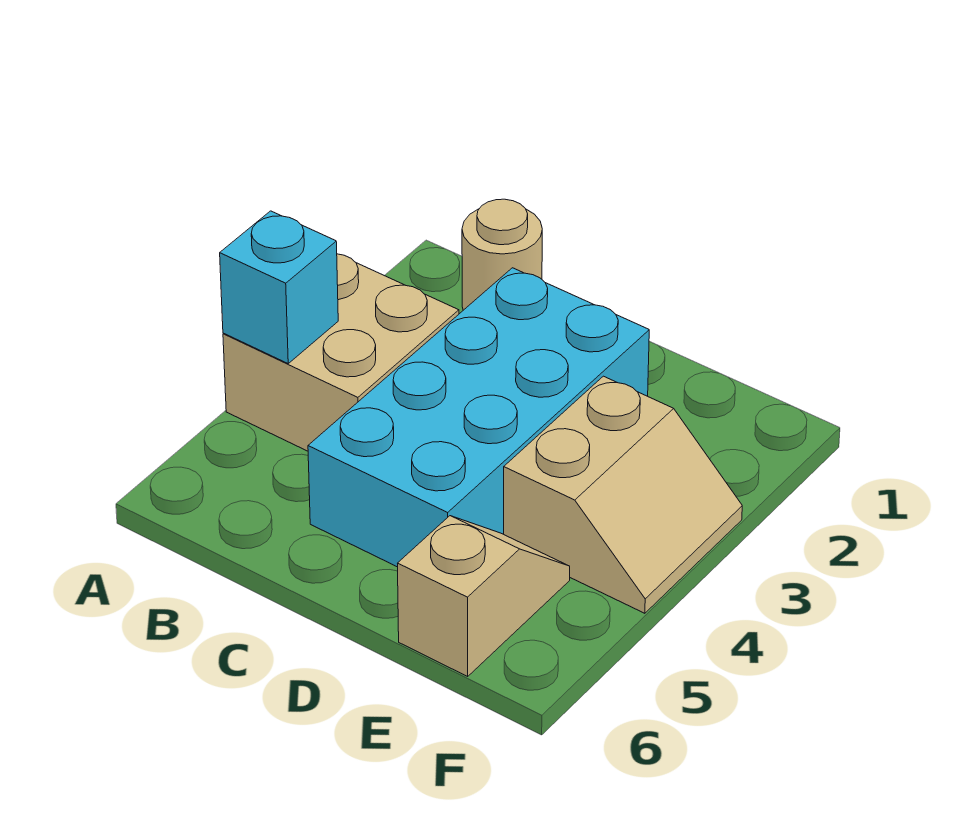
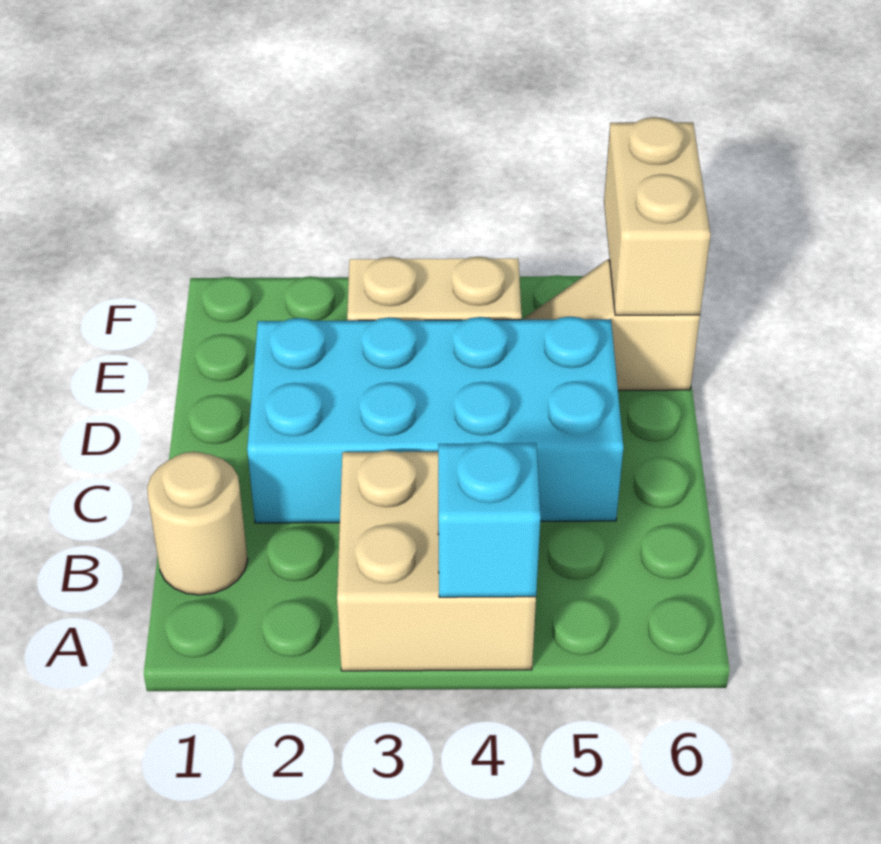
none -> tan brick E6:F6 level 2

